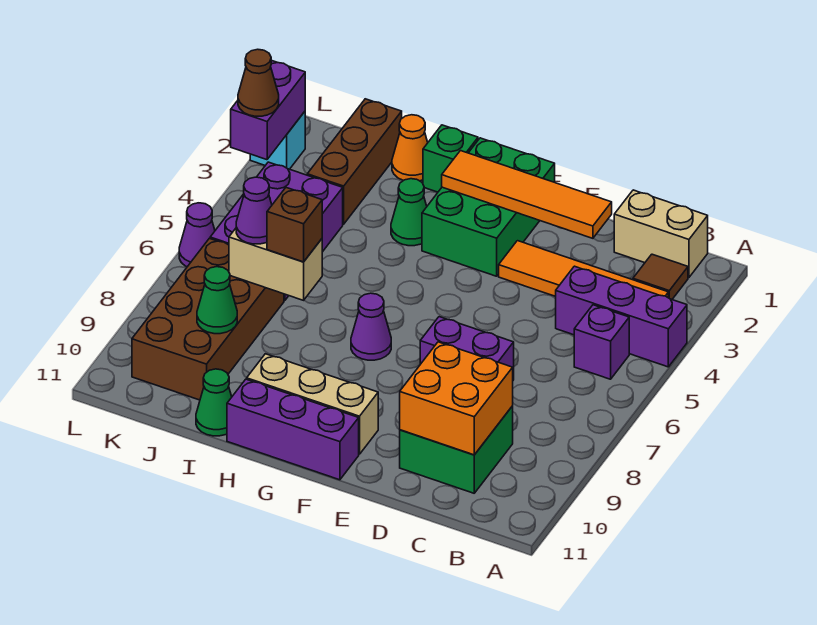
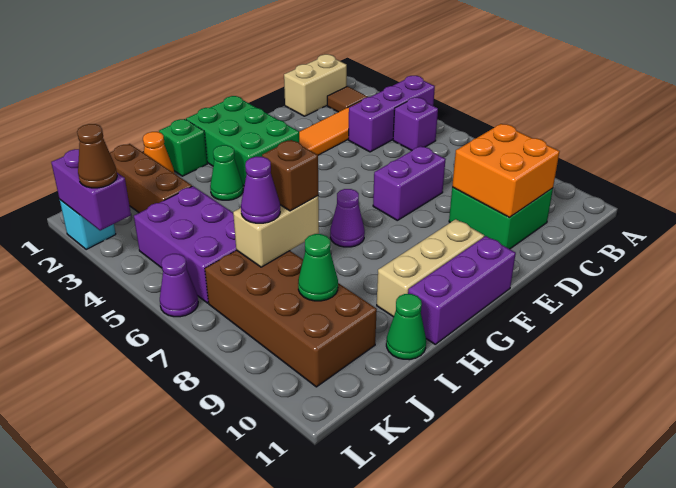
orange tile D2:G2 level 2 -> none

